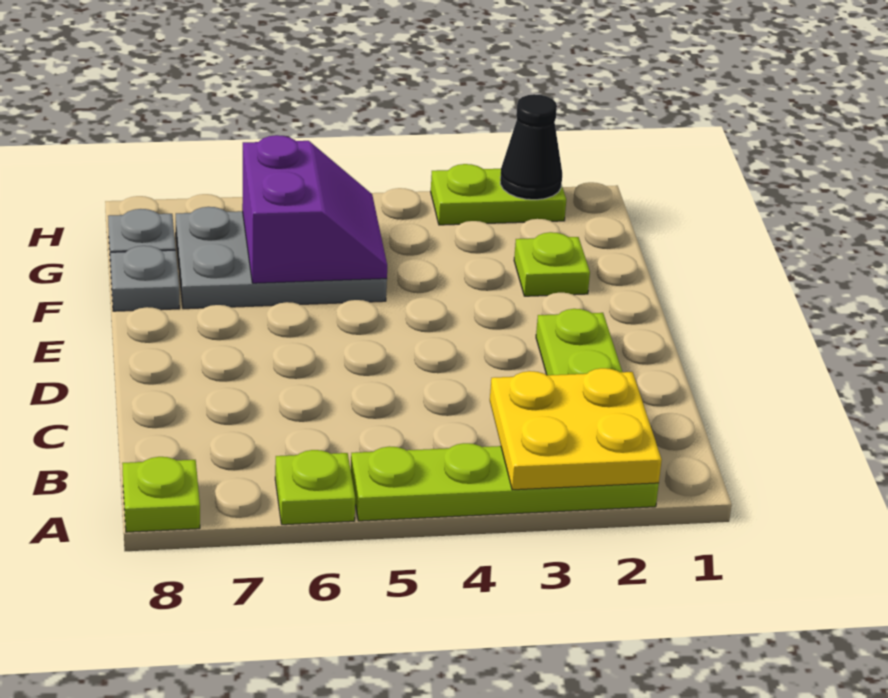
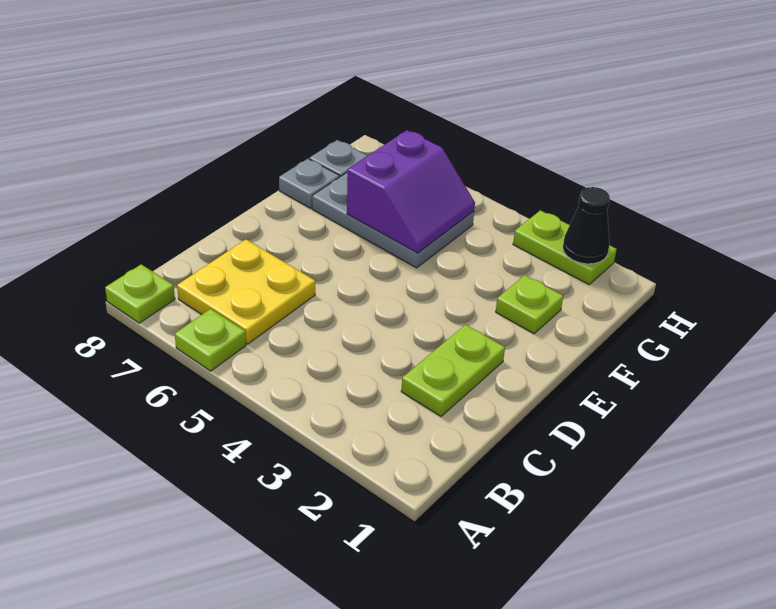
lime plate A2:A5 level 1 -> none
yellow plate A2:B3 level 2 -> yellow plate B6:C7 level 1

